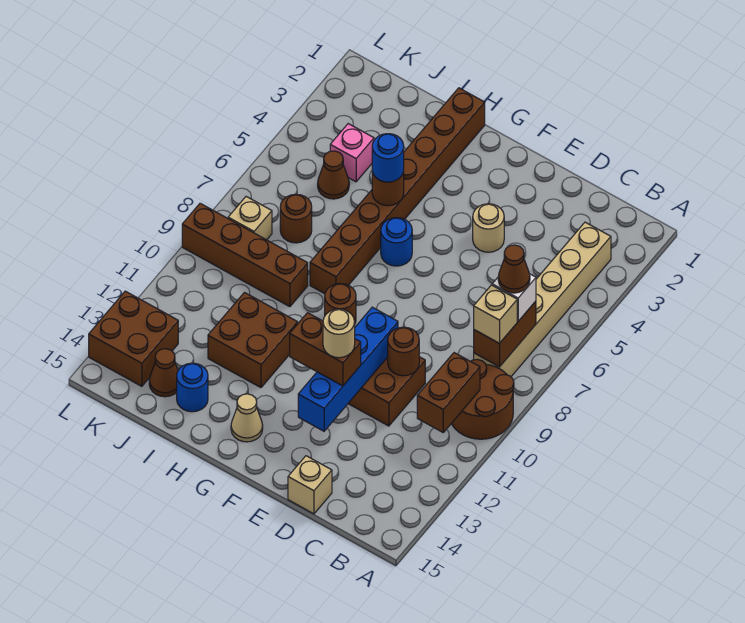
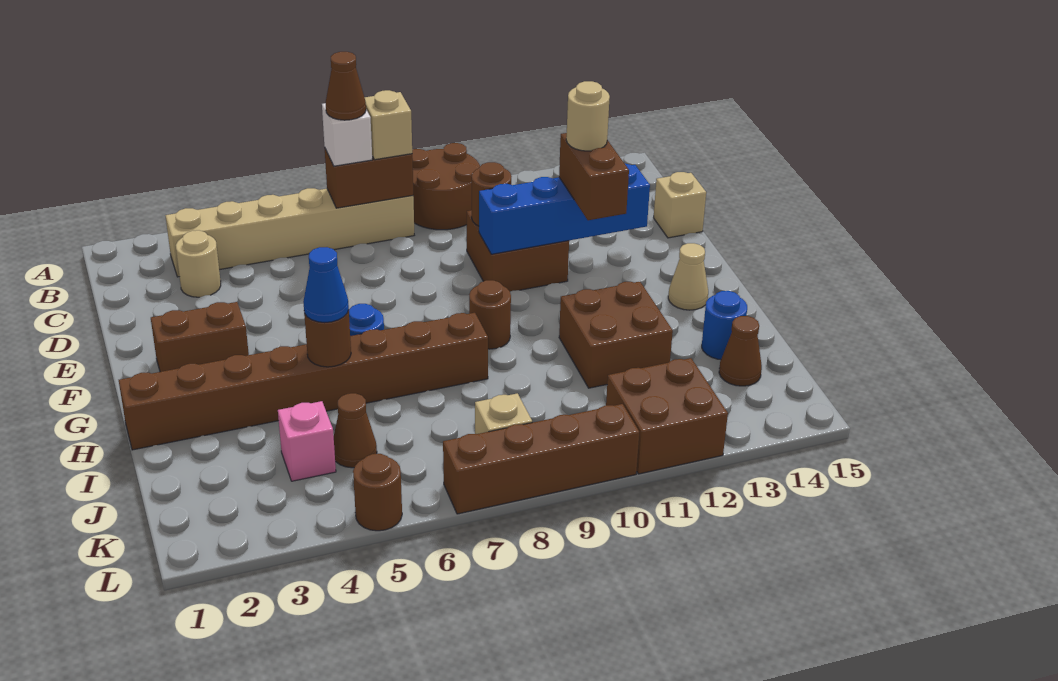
brown brick B10:B11 level 2 -> brown brick F2:F3 level 1
tan round brick E4 level 1 -> tan round brick C3 level 1
blue round brick H5 level 3 -> blue cone H5 level 3
brown brick I9:L9 level 1 -> brown brick L7:L10 level 1
brown round brick J7 level 1 -> brown round brick L5 level 1
brown brick K13:L14 level 1 -> brown brick K11:L12 level 1

